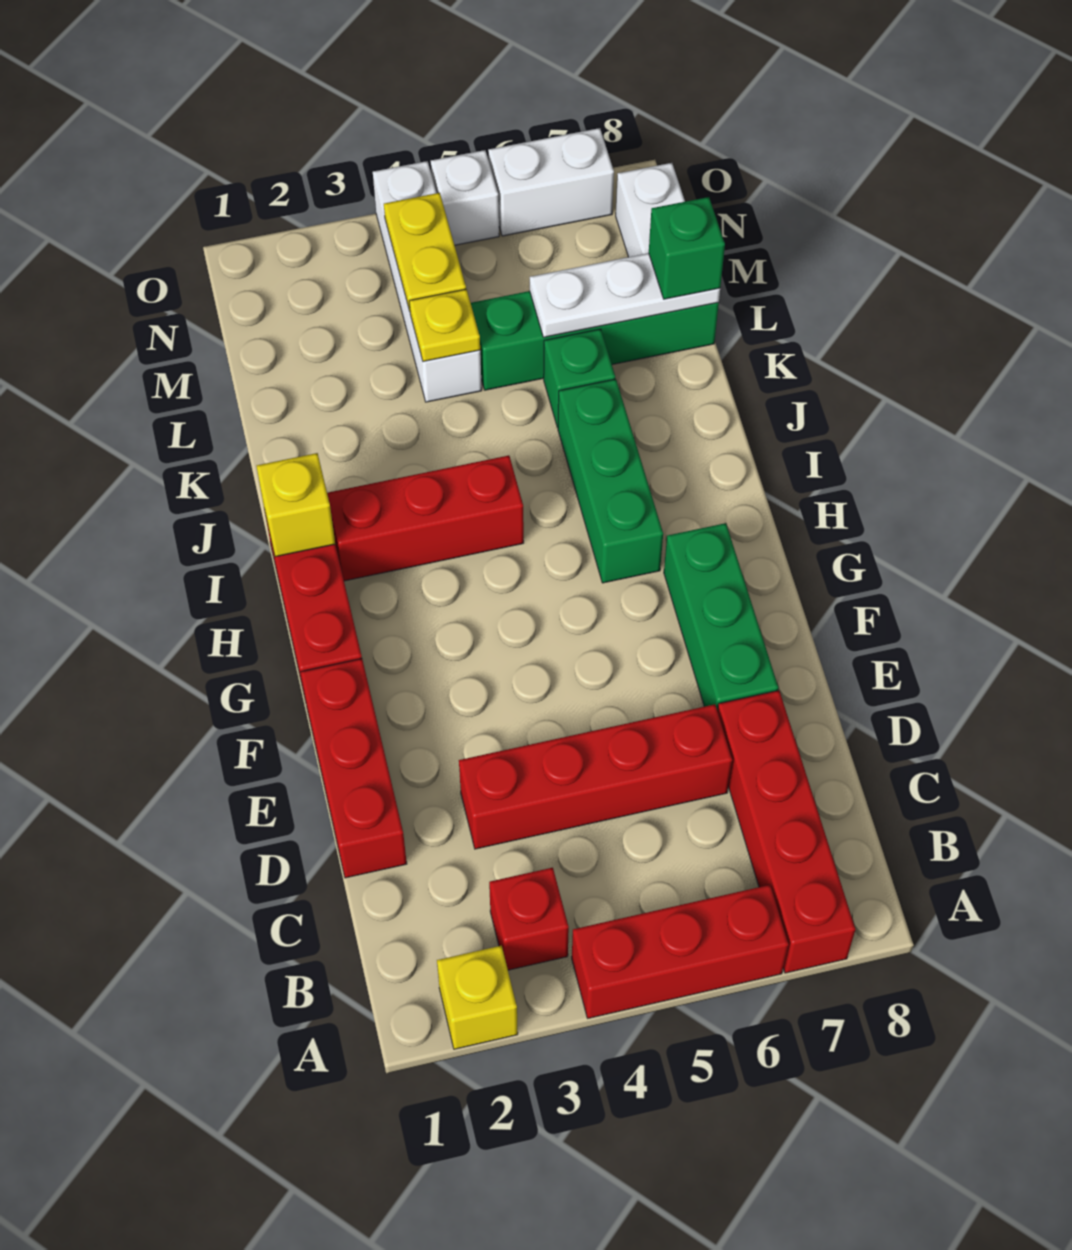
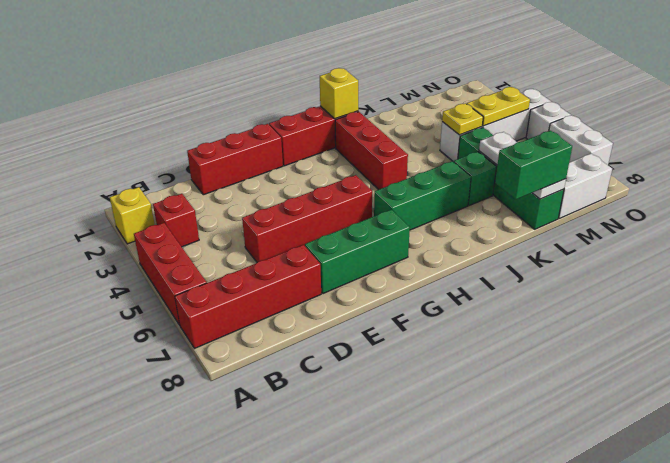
red brick D3:D6 level 1 -> red brick D5:G5 level 1
green brick L8 level 3 -> green brick K8:L8 level 3

